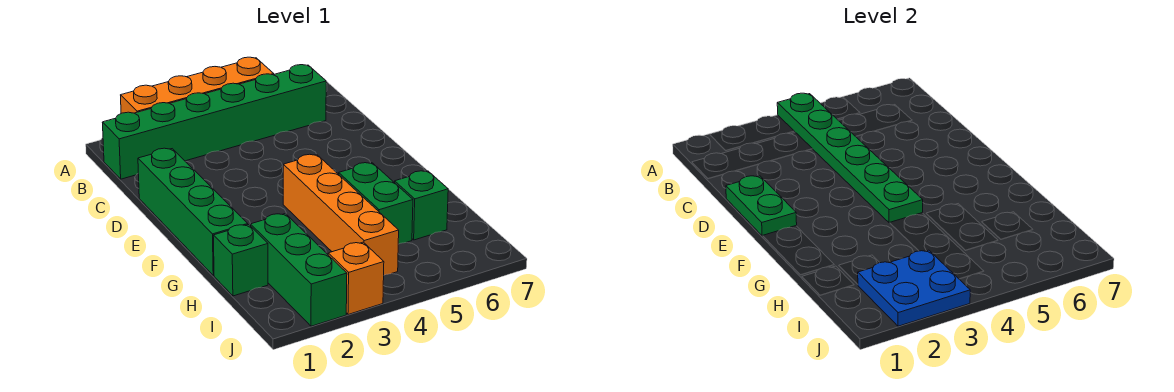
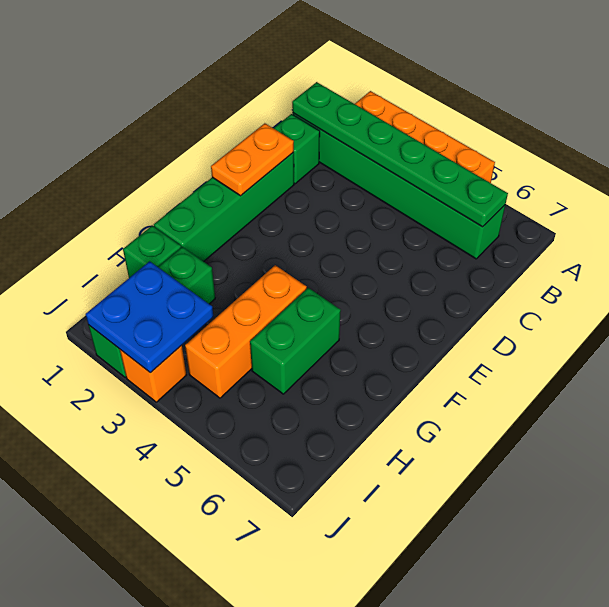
green plate A4:F4 level 2 -> green plate B1:B6 level 2
green plate D1:E1 level 2 -> orange plate D1:E1 level 2
orange brick F4:I4 level 1 -> orange brick G4:I4 level 1
green brick H6 level 1 -> green brick C1 level 1

